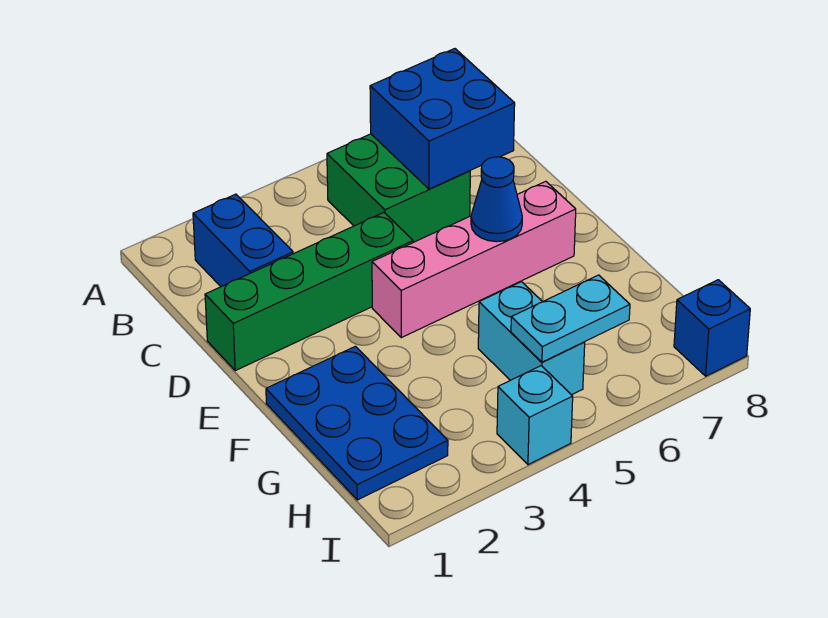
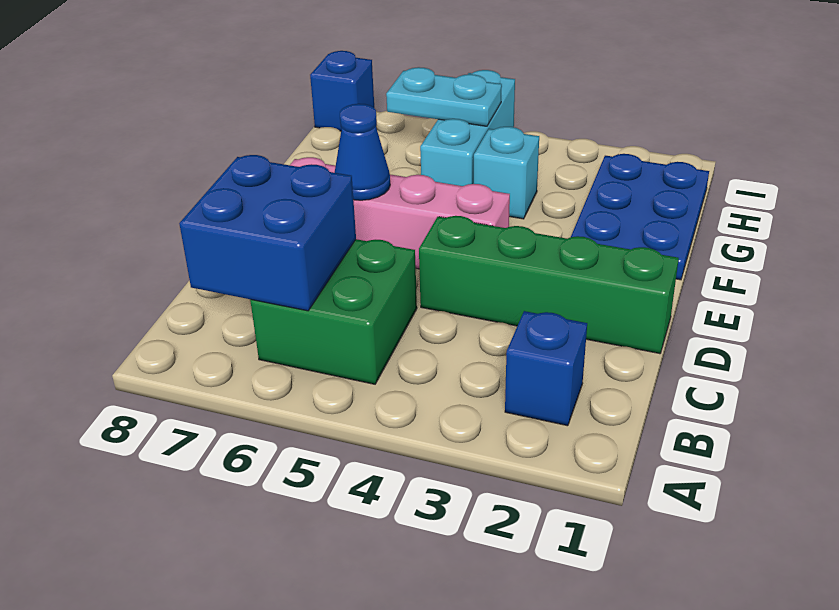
blue brick B2:C2 level 1 -> blue brick B2 level 1
cyan brick G5:H5 level 1 -> cyan brick G5:I5 level 1
cyan brick I4 level 1 -> cyan brick G4 level 1

